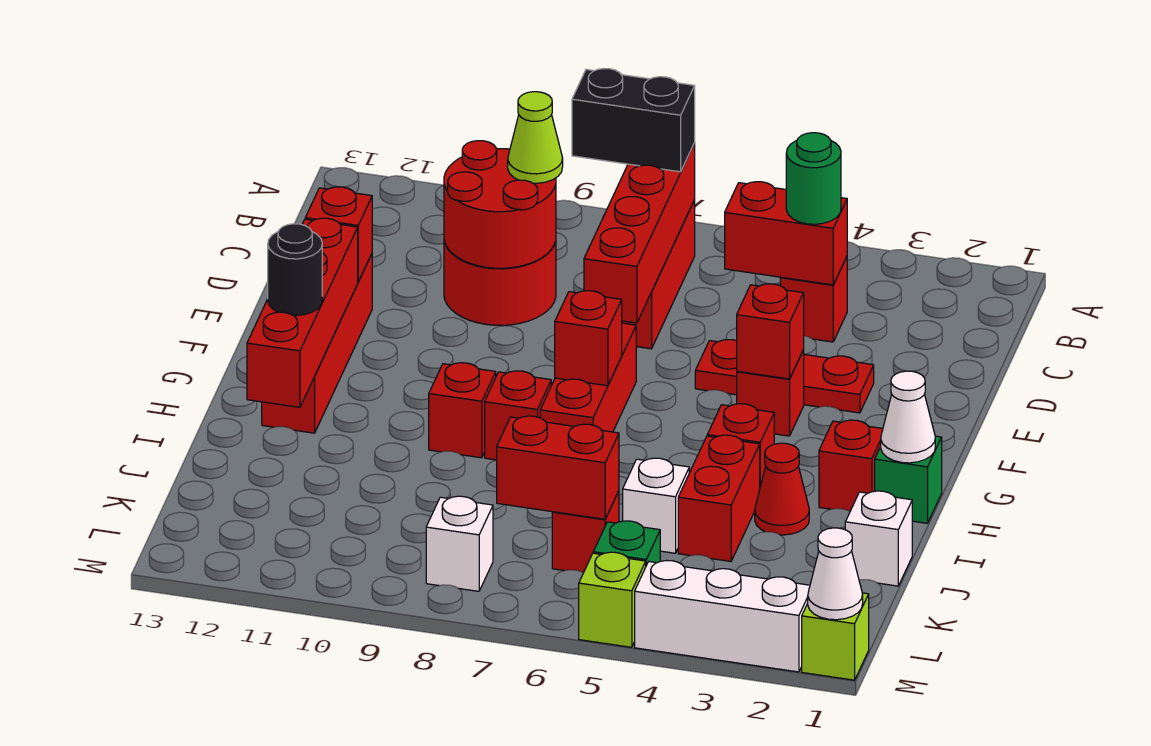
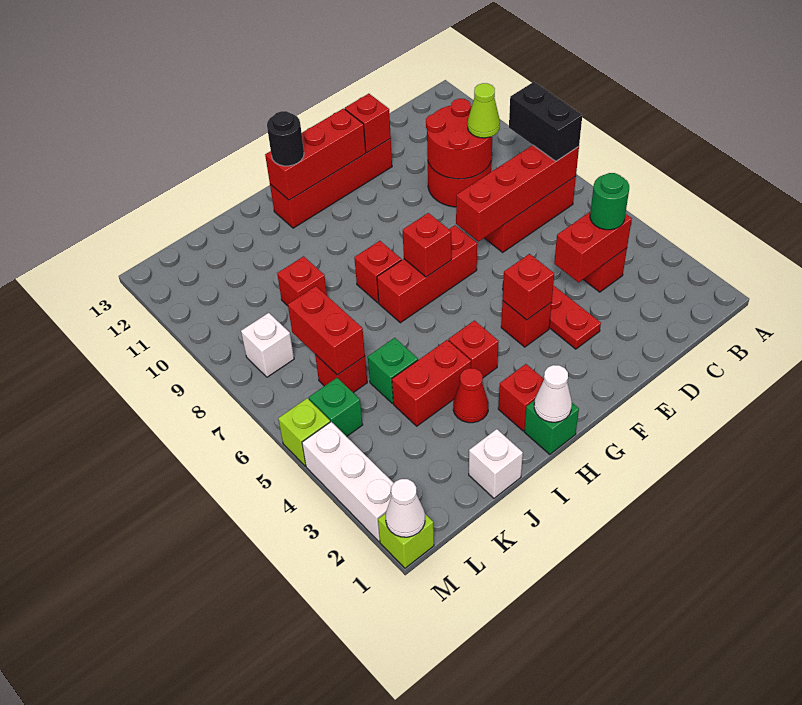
red brick C4:C5 level 2 -> red brick C4:D4 level 2
red brick F12:I12 level 2 -> red brick F12:H12 level 2
red brick H9 level 1 -> red brick J9 level 1
white brick J5 level 1 -> green brick J5 level 1

